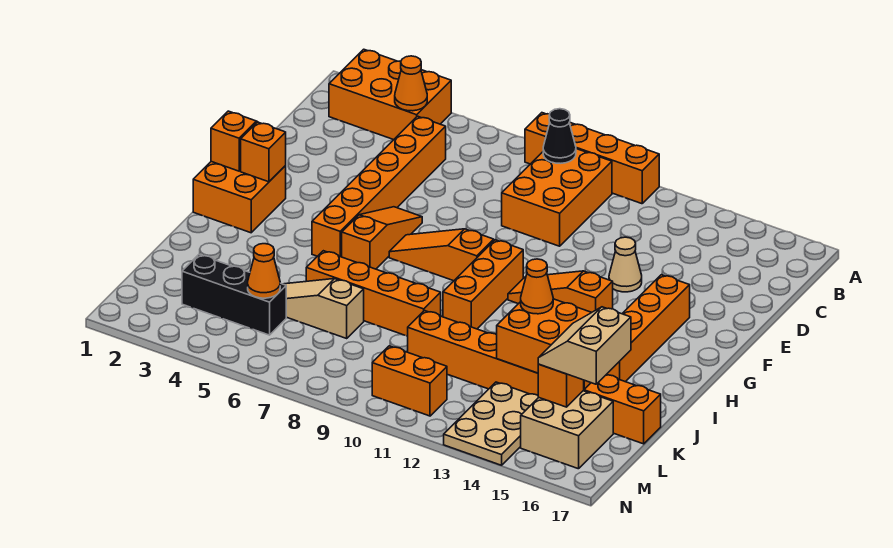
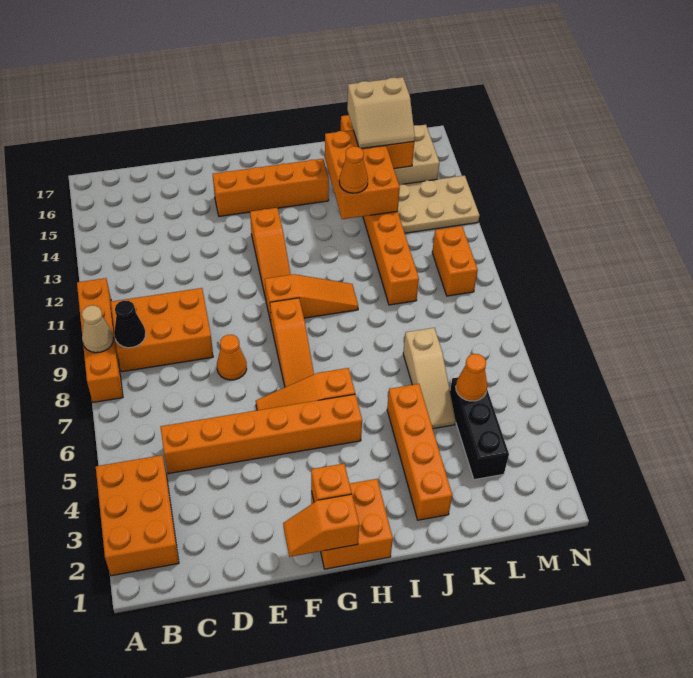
orange cone B4 level 2 -> orange cone E8 level 1
tan cone E13 level 1 -> tan cone A9 level 2
orange brick G10:I10 level 1 -> orange slope G10:I10 level 1 top G
orange brick J6:J9 level 1 -> orange brick J2:J5 level 1

